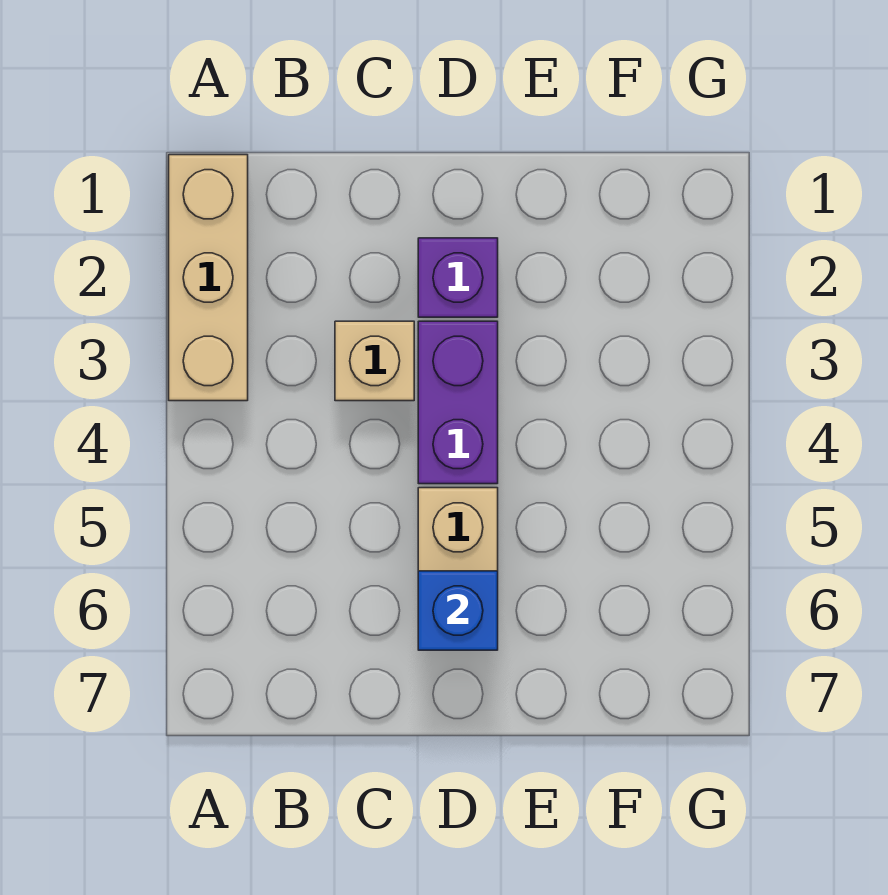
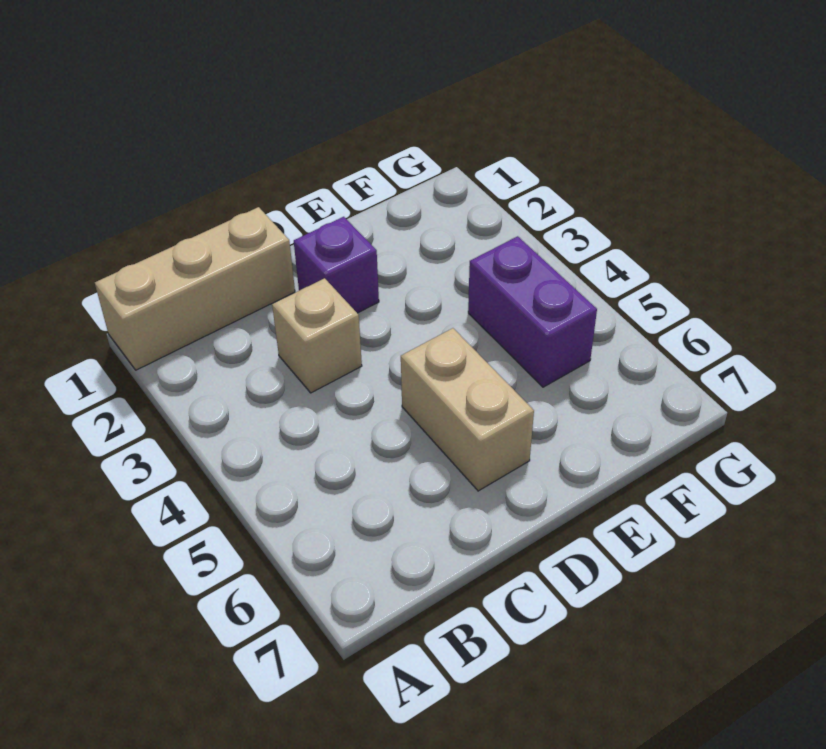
tan brick A1:A3 level 1 -> tan brick A1:C1 level 1
purple brick D3:D4 level 1 -> purple brick F4:F5 level 1
blue brick D6 level 2 -> none

